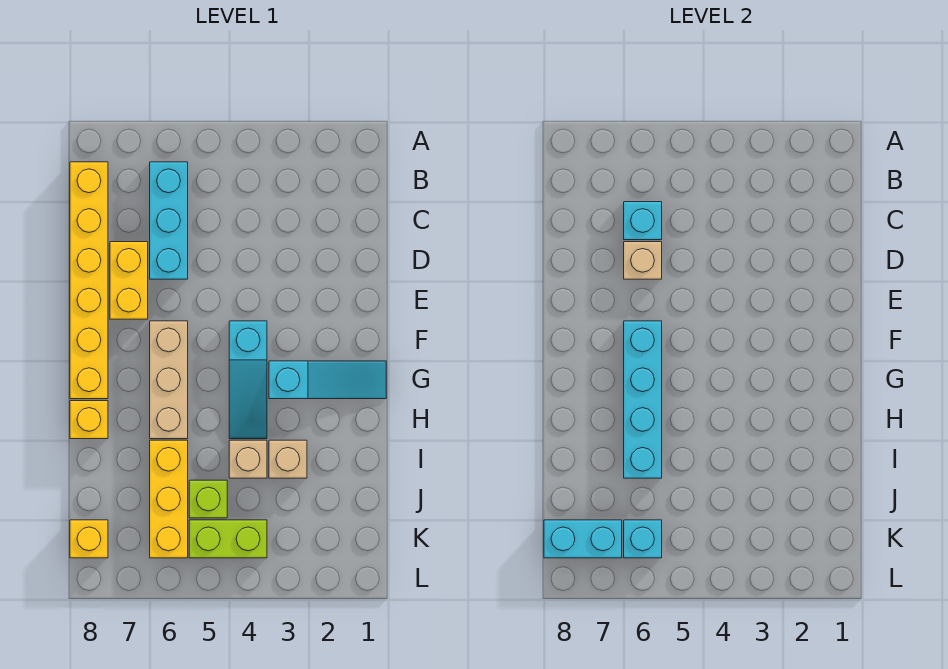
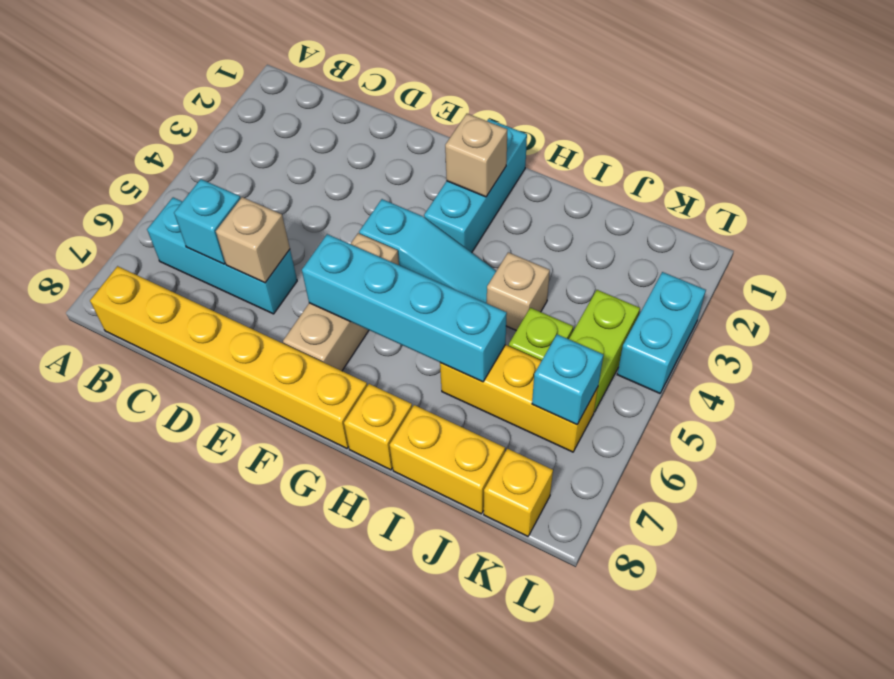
yellow brick D7:E7 level 1 -> yellow brick I8:J8 level 1
tan brick F6:H6 level 1 -> tan brick F5:F7 level 1
cyan slope G1:G3 level 1 top 3 -> cyan brick G1:G3 level 1
tan brick I3 level 1 -> tan brick G2 level 2
cyan brick K7:K8 level 2 -> cyan brick L3:L4 level 1

